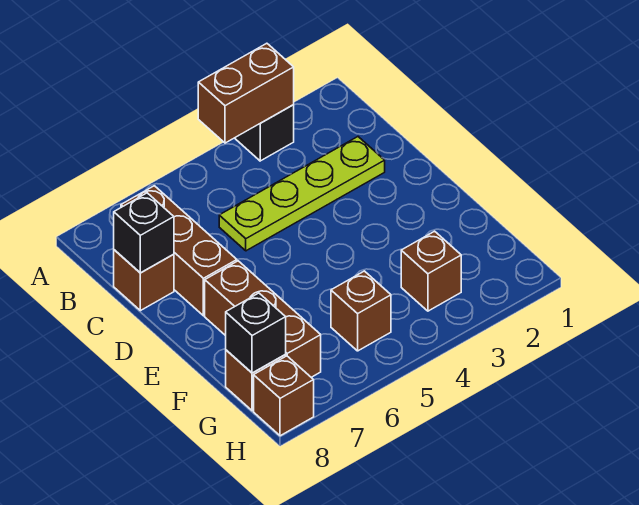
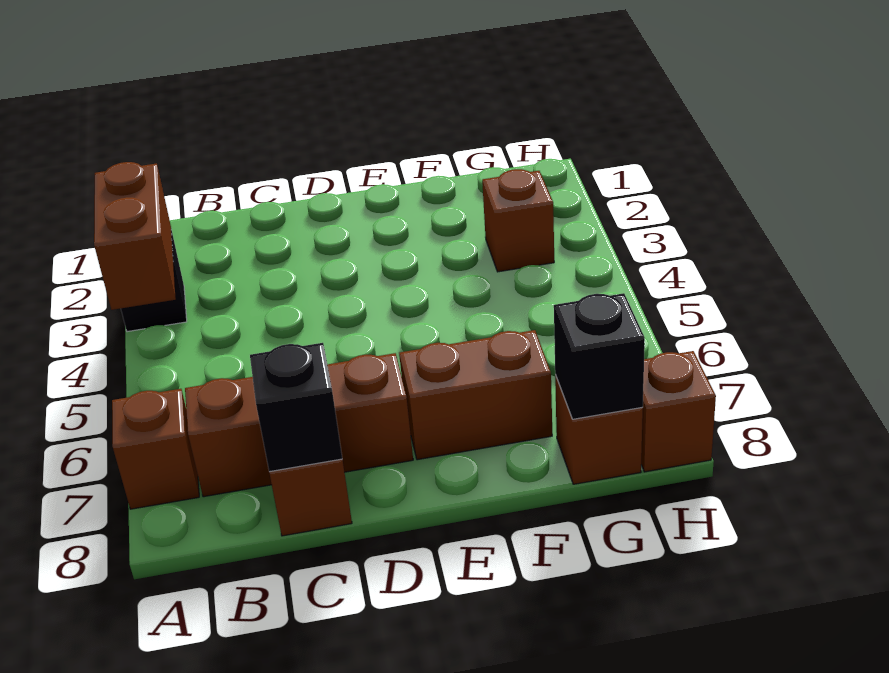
lime plate C2:C5 level 1 -> none
brown brick E7:G7 level 1 -> brown brick E7:F7 level 1
brown brick G5 level 1 -> brown brick A7 level 1

